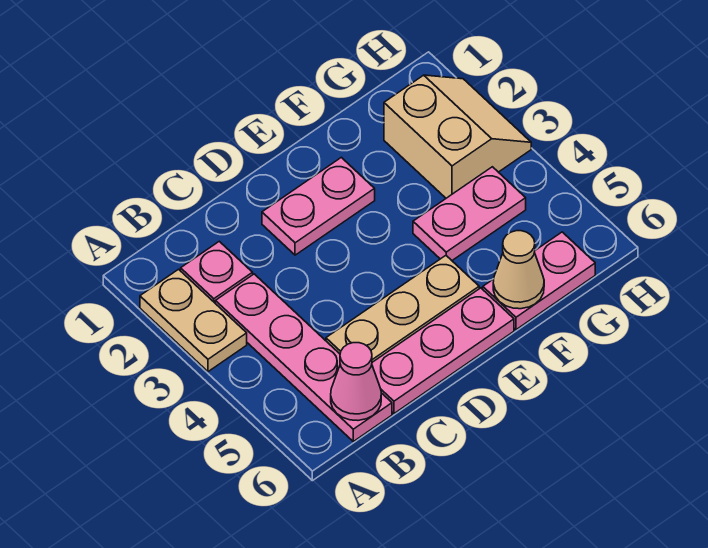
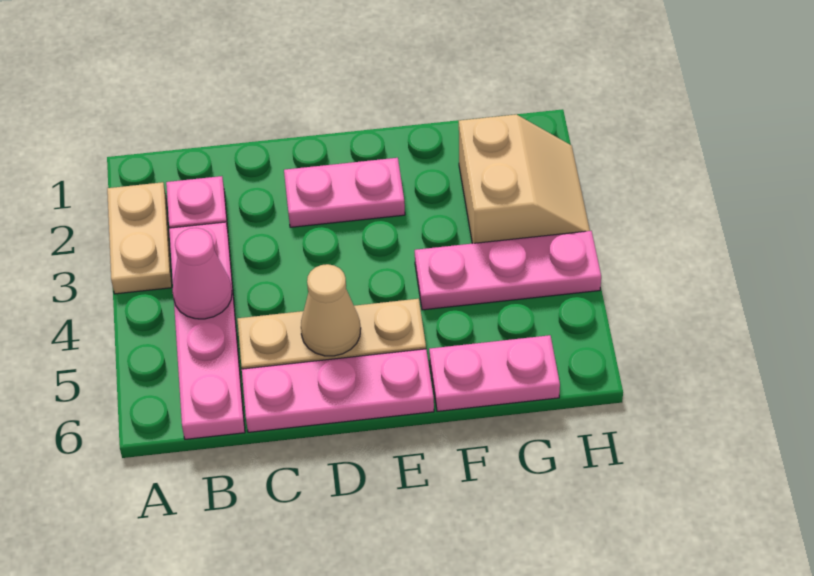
pink cone B6 level 2 -> pink cone B4 level 2
pink plate F4:G4 level 1 -> pink plate F4:H4 level 1
tan cone F6 level 2 -> tan cone D5 level 2

